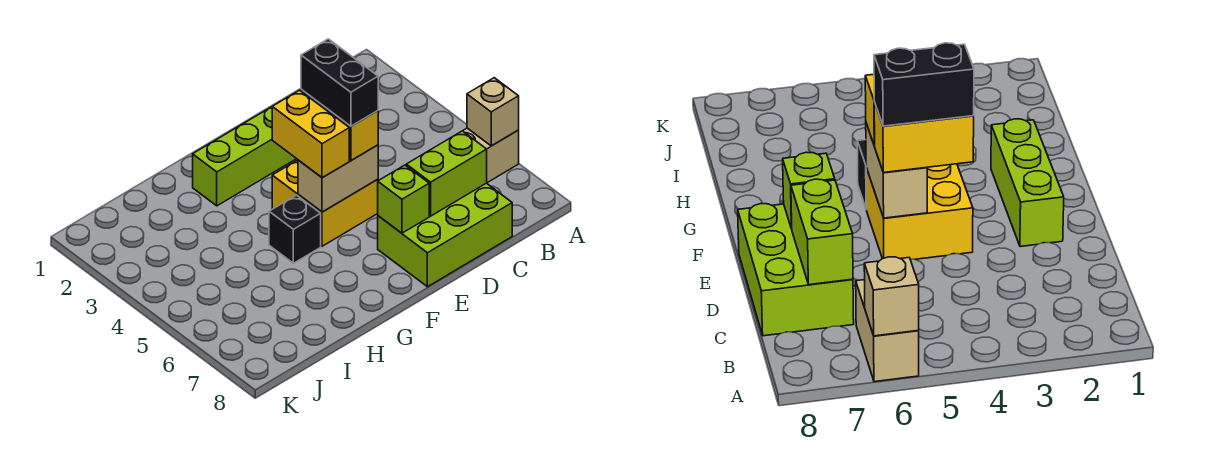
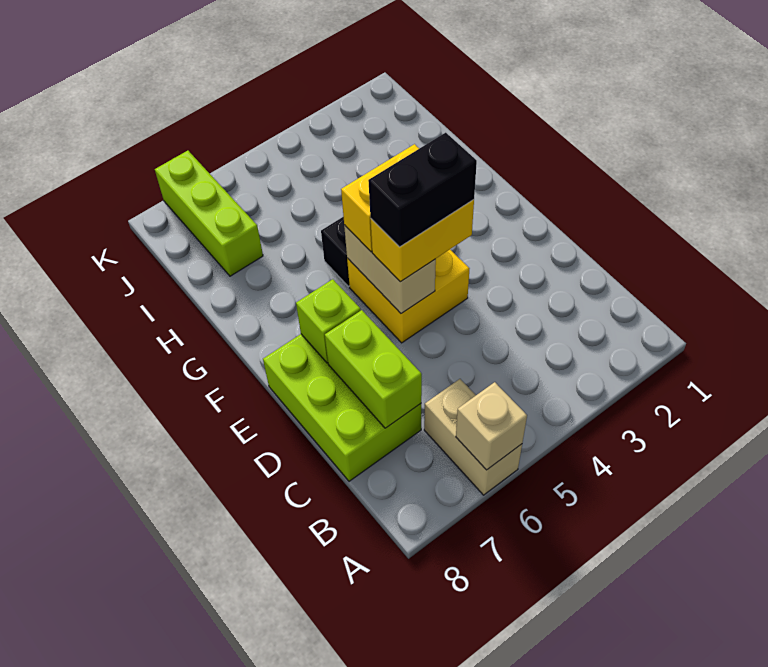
lime brick E2:G2 level 1 -> lime brick I7:K7 level 1

